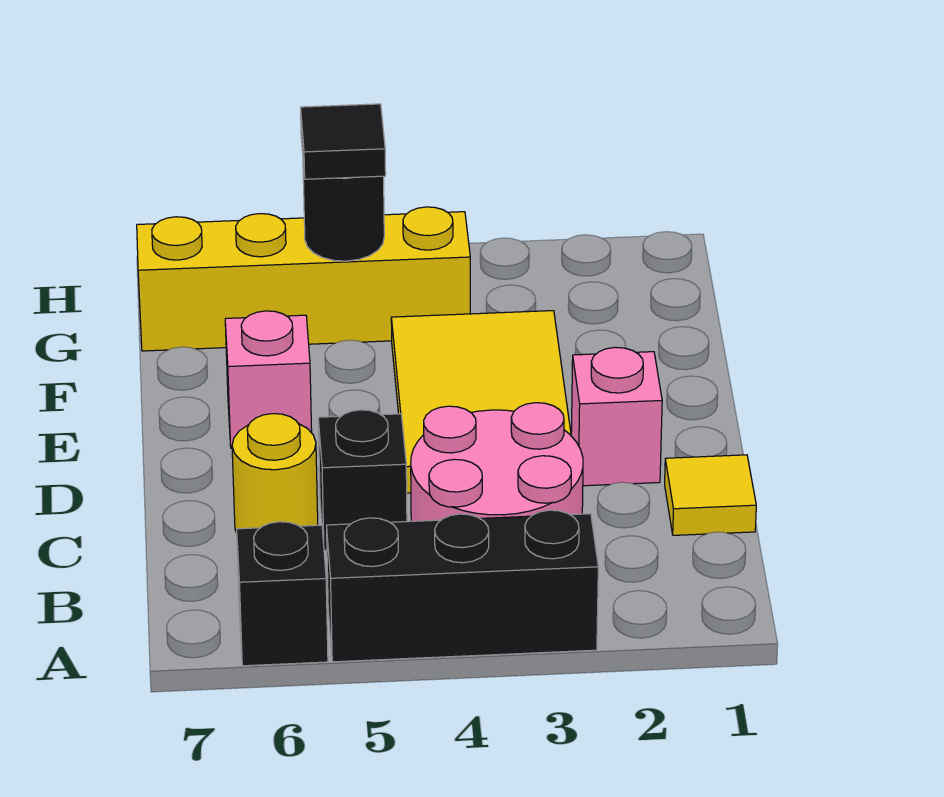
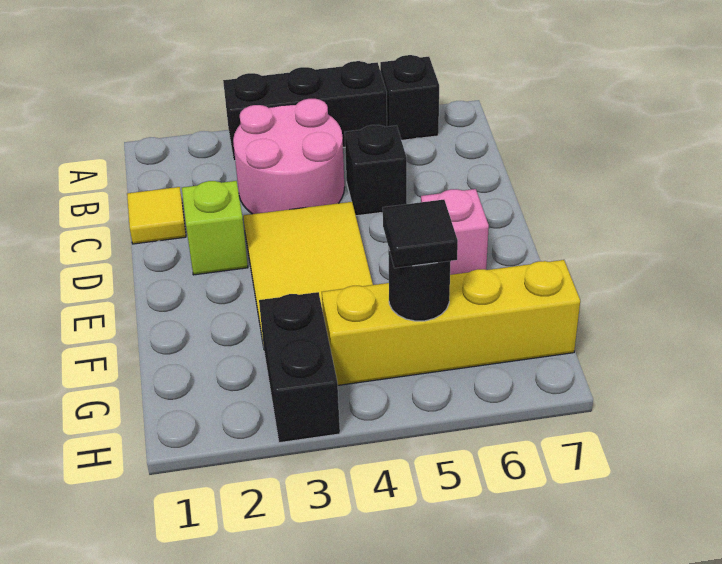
yellow round brick C6 level 1 -> none
pink brick D2 level 1 -> lime brick D2 level 1
none -> black brick G3:H3 level 1

